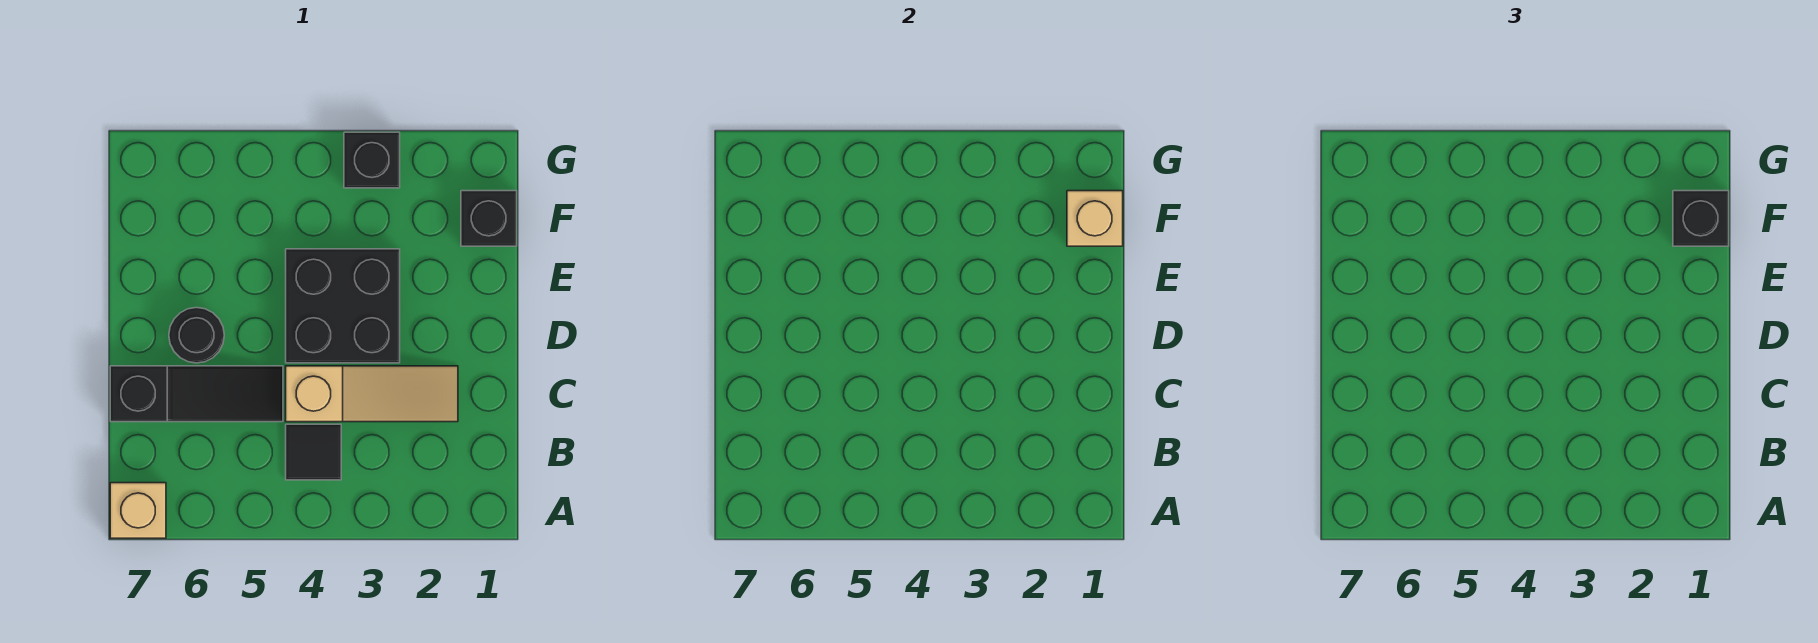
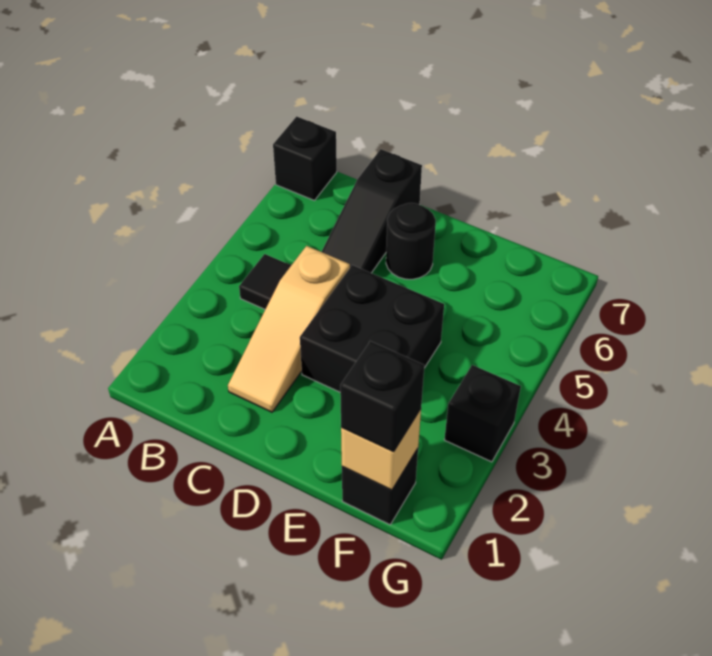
tan brick A7 level 1 -> black brick A7 level 1

